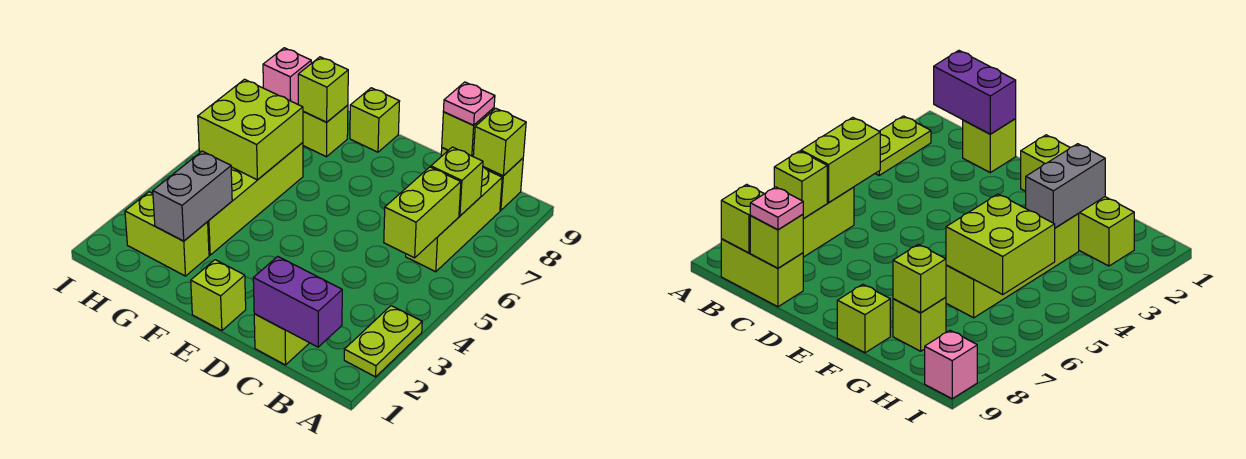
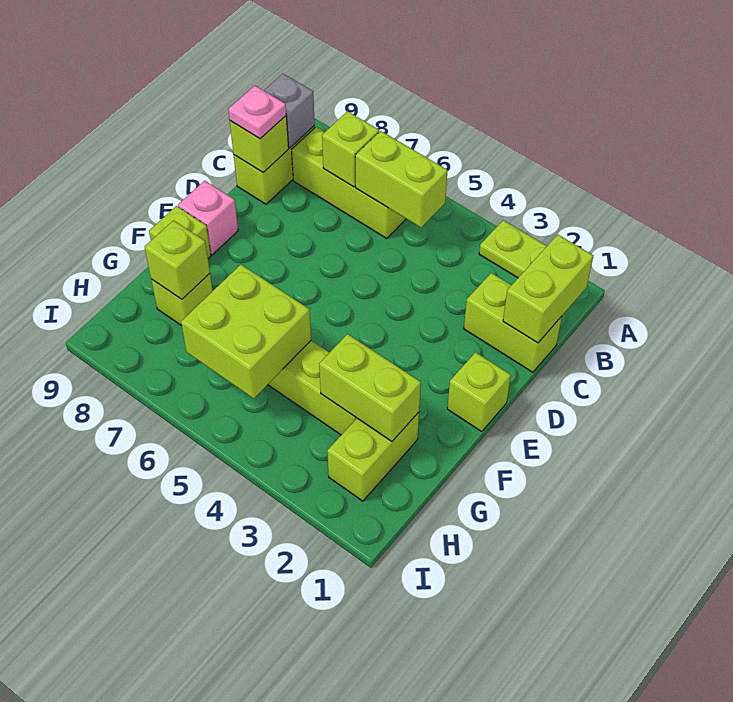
purple brick B1:C1 level 2 -> lime brick B1:C1 level 2
lime brick B9 level 2 -> grey brick B9 level 2
lime brick C1 level 1 -> lime brick C1:C2 level 1
grey brick G2:G3 level 2 -> lime brick G2:G3 level 2
pink brick I9 level 1 -> pink brick E9 level 1

